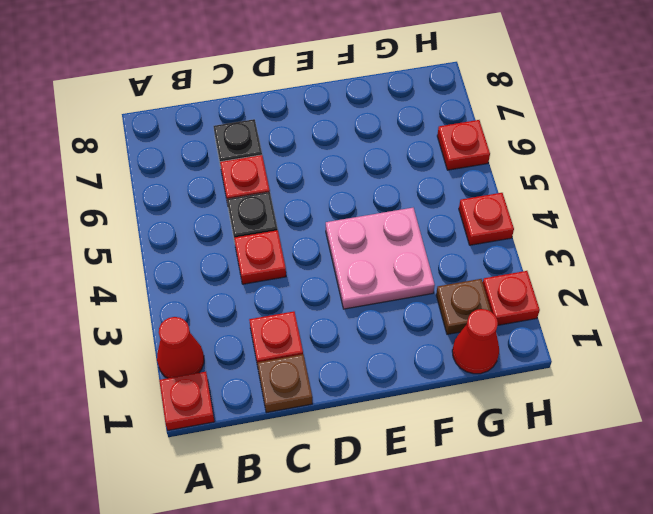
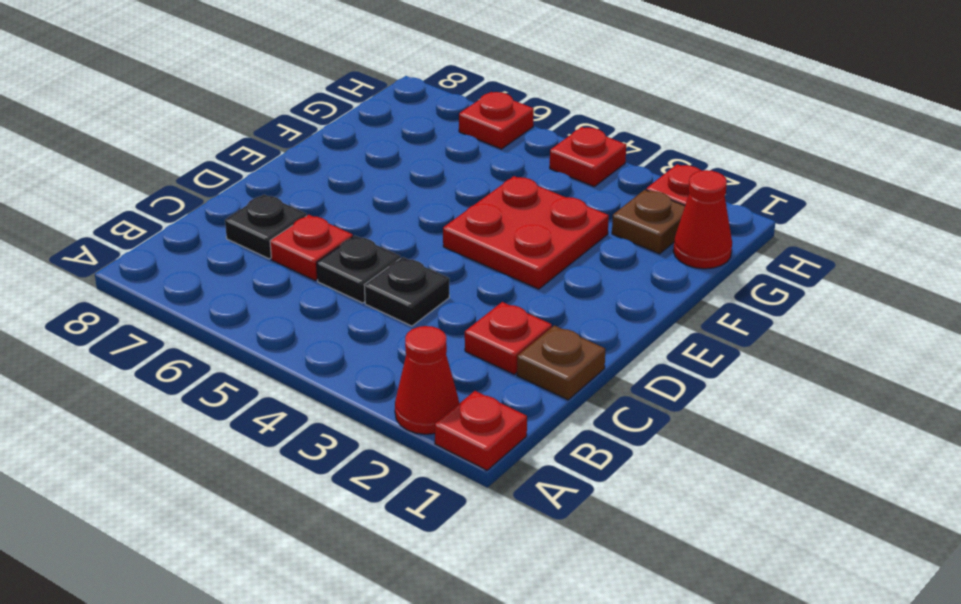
red plate C4 level 1 -> black plate C4 level 1
pink plate E3:F4 level 1 -> red plate E3:F4 level 1

